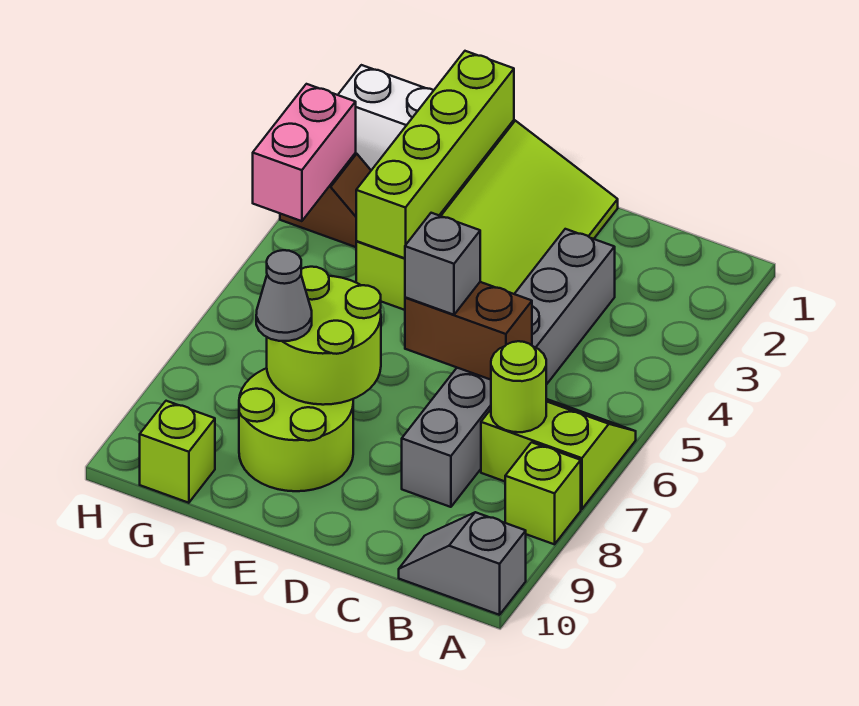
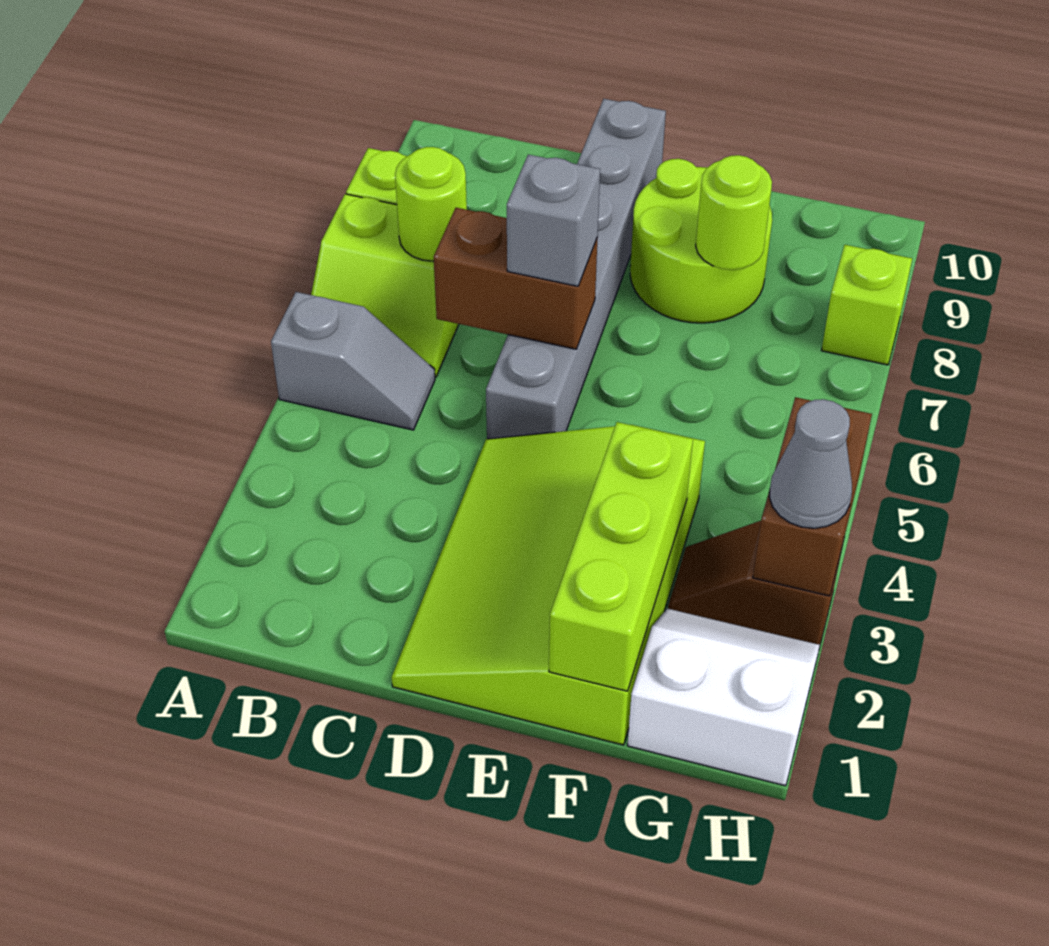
grey slope A10:B10 level 1 top A -> grey slope A5:B5 level 1 top A
grey brick C3:C8 level 1 -> grey brick D5:D10 level 1
lime round brick E7:F8 level 2 -> lime round brick F8 level 2
lime brick F1:F4 level 2 -> lime brick F1:F3 level 2
grey cone F8 level 3 -> grey cone H3 level 3
lime brick G10 level 1 -> lime brick H8 level 1
pink brick H3:H4 level 2 -> brown brick H3:H4 level 2

